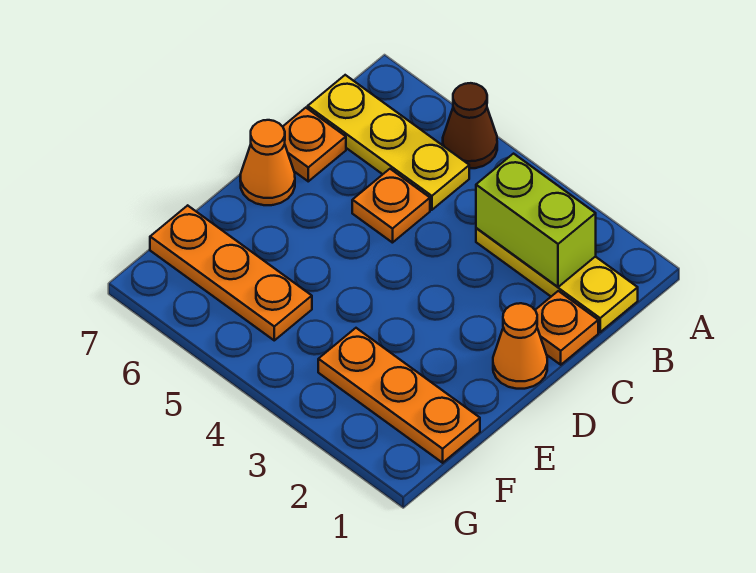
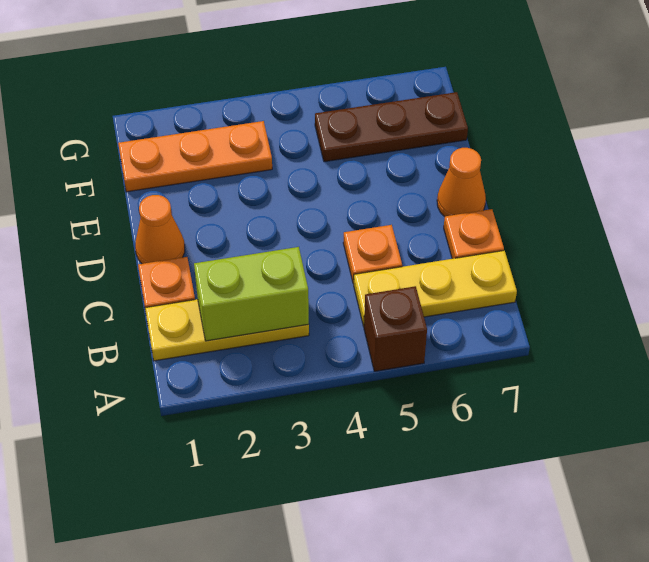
brown cone A5 level 1 -> brown brick A5 level 1
orange plate F5:F7 level 1 -> brown plate F5:F7 level 1

